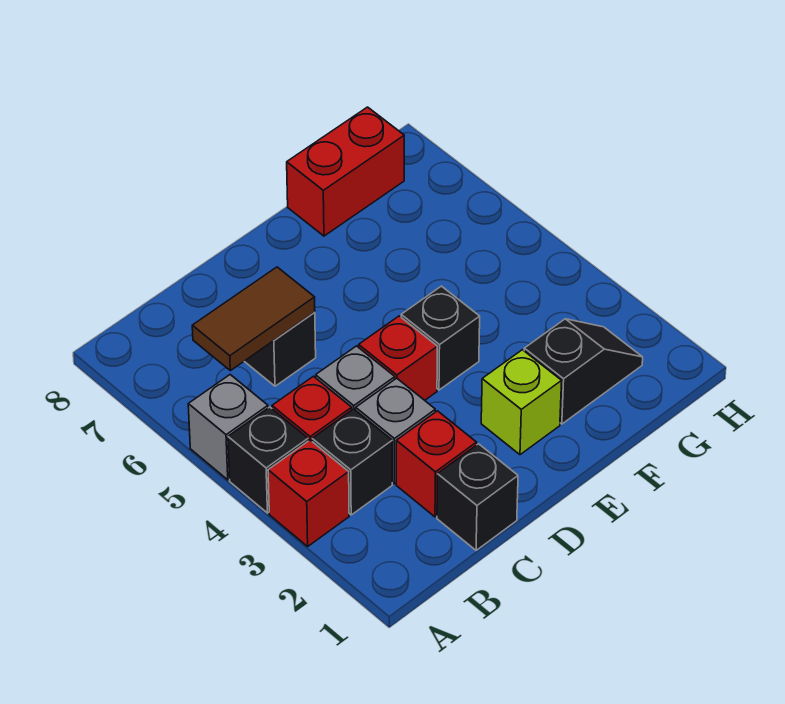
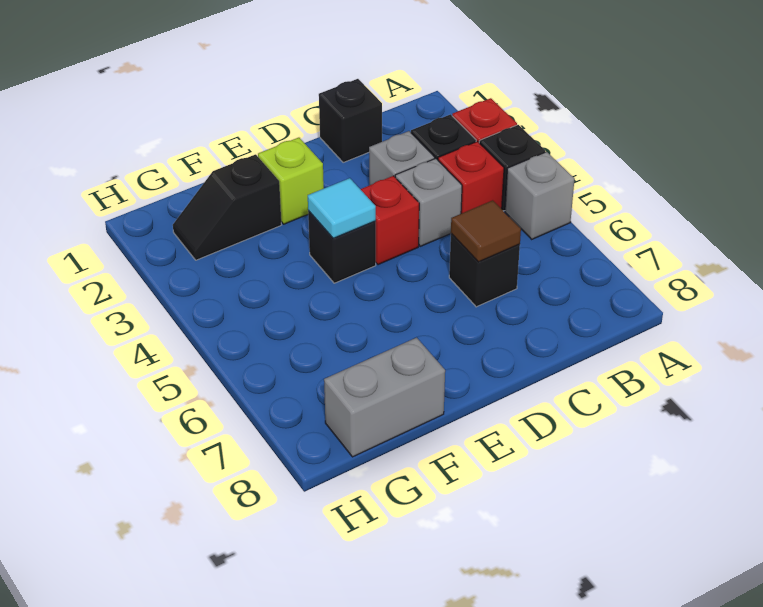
brown tile B6:C6 level 2 -> brown tile C6 level 2
red brick C2 level 1 -> none
none -> cyan tile E4 level 2
red brick F8:G8 level 1 -> grey brick F8:G8 level 1

